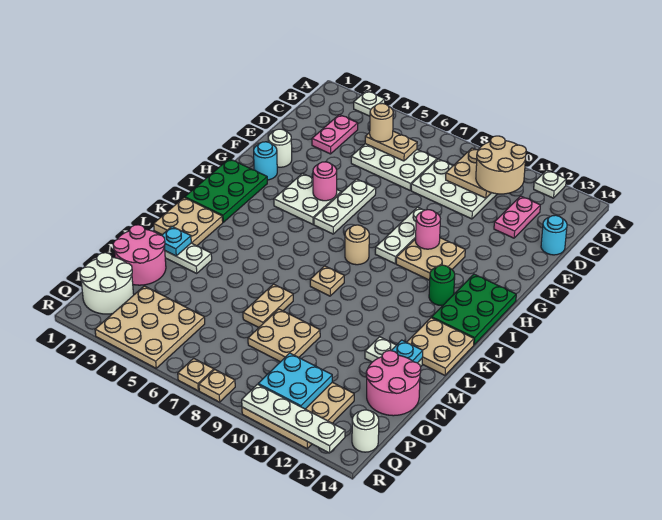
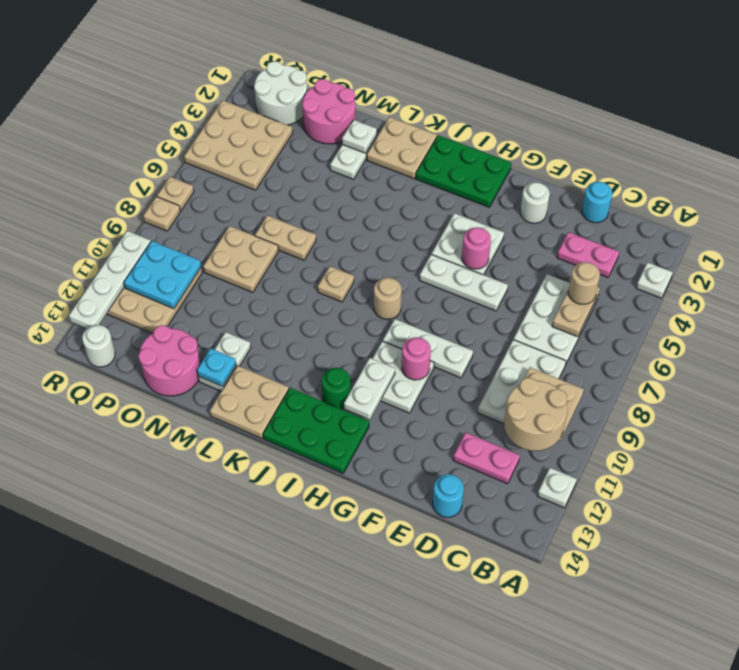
cyan round brick G2 level 1 -> cyan round brick D1 level 1
tan plate G10:H11 level 1 -> white plate G10:H11 level 1
none -> white plate H11:H12 level 2
cyan plate M2 level 2 -> white plate M2 level 2

